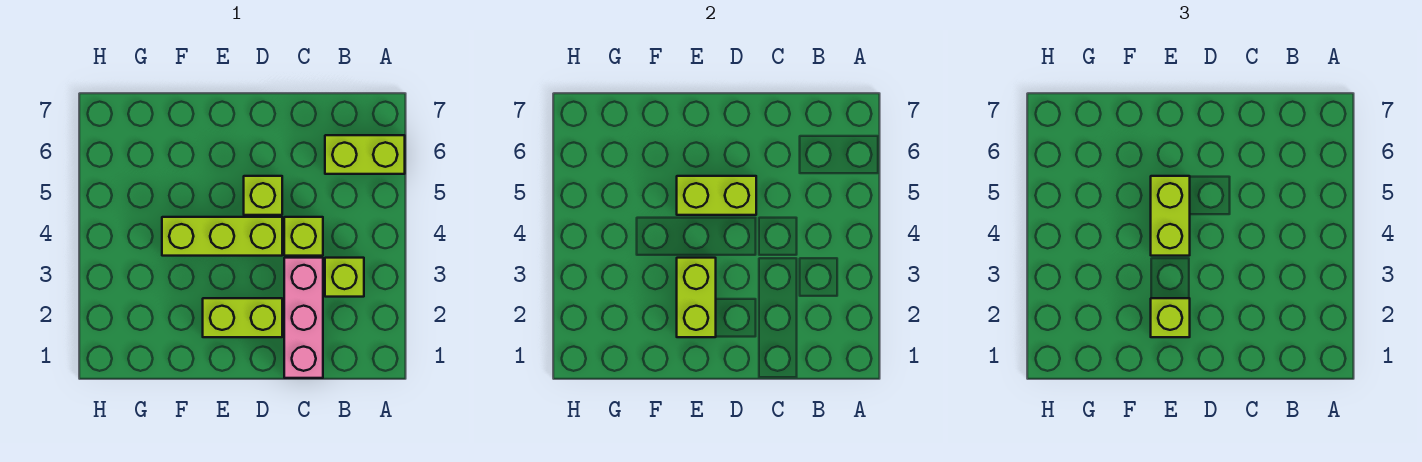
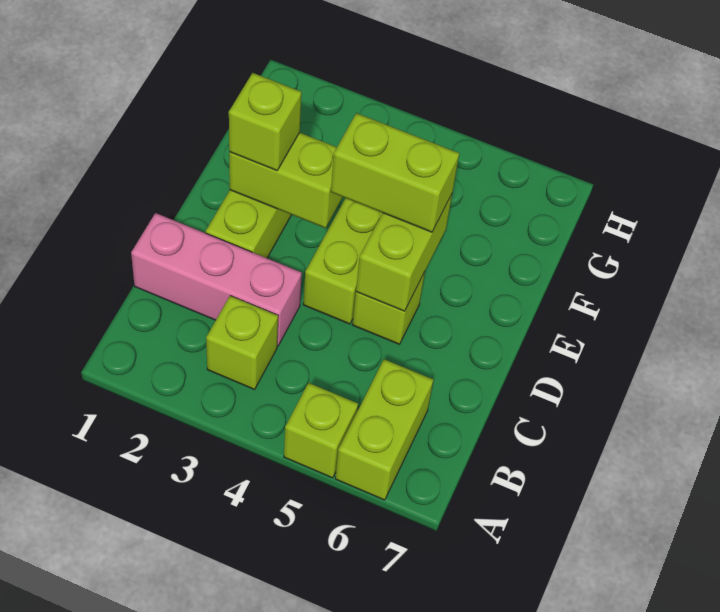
lime brick C4 level 1 -> lime brick A5 level 1

